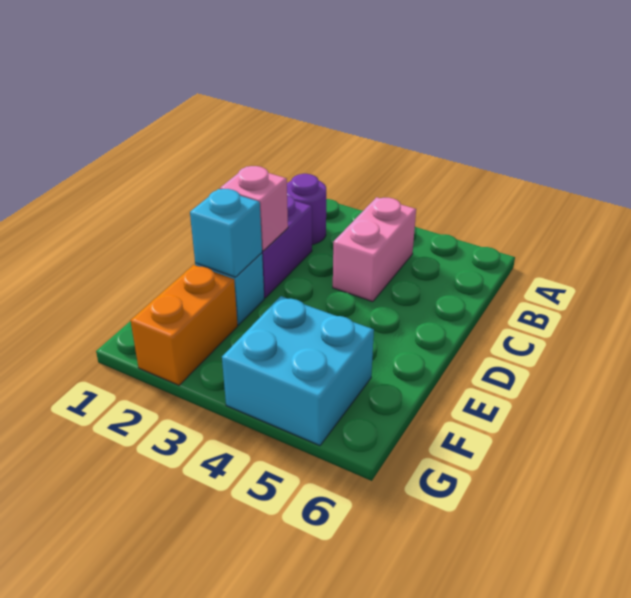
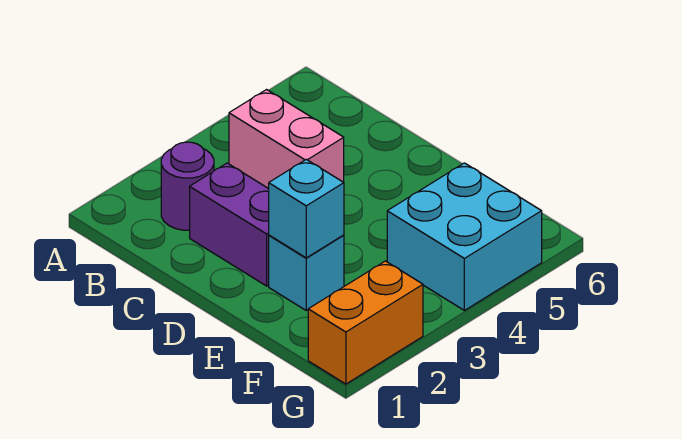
pink brick D2 level 2 -> none
orange brick F2:G2 level 1 -> orange brick G1:G2 level 1

